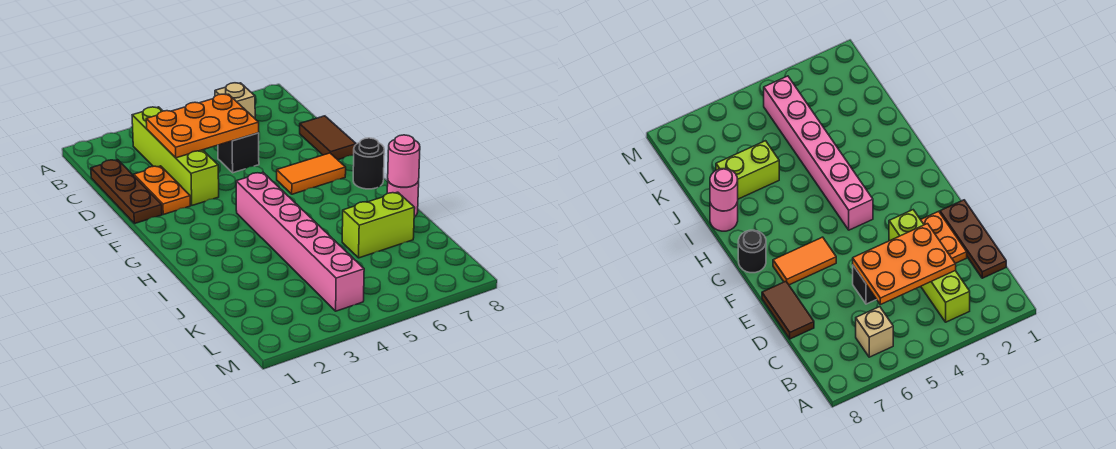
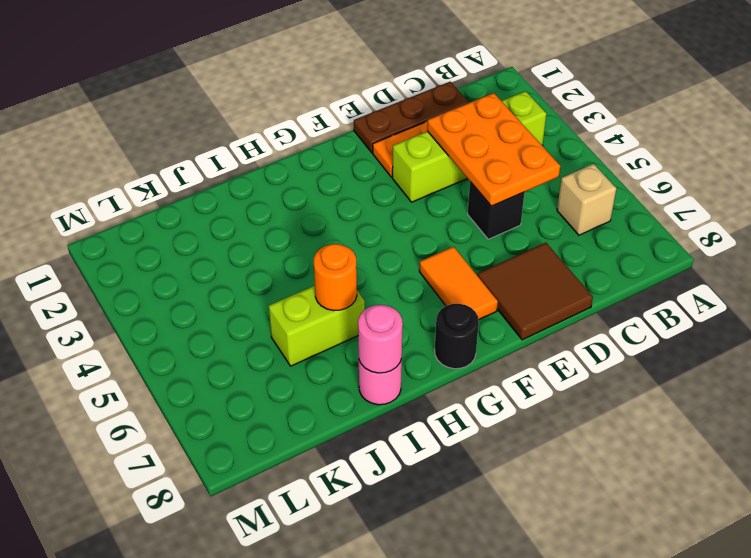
brown tile D8:E8 level 1 -> brown tile D7:E8 level 1
pink brick G4:L4 level 1 -> none
none -> orange round brick I6 level 2
lime brick J6:J7 level 1 -> lime brick I6:J6 level 1

